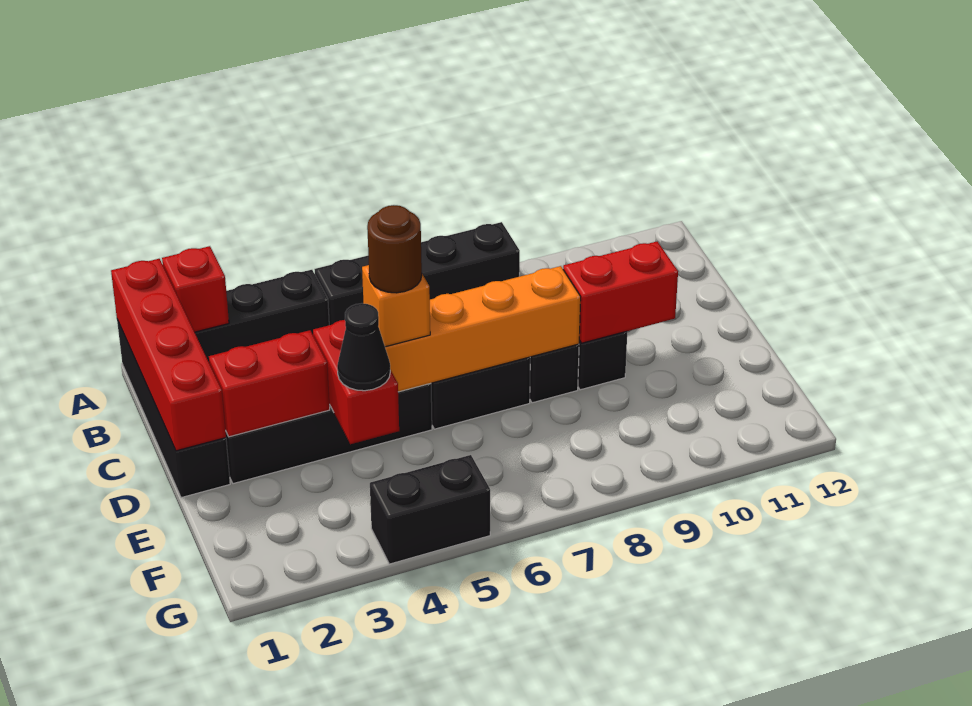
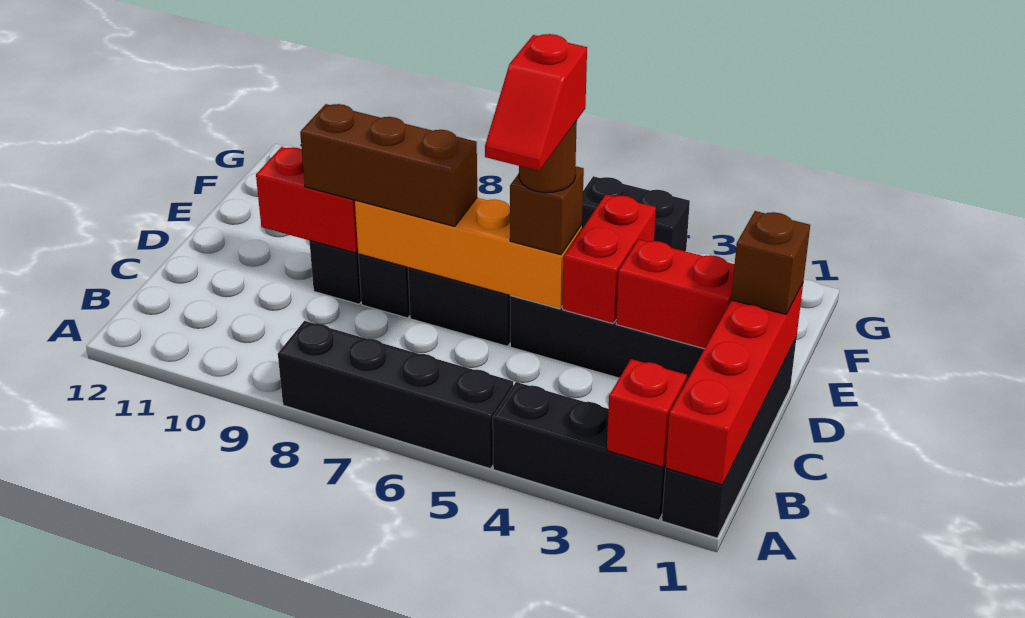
none -> red slope C5:D5 level 5 top D
none -> brown brick D1 level 3
orange brick D5 level 3 -> brown brick D5 level 3
none -> brown brick D7:D9 level 3
black cone E4 level 3 -> none

